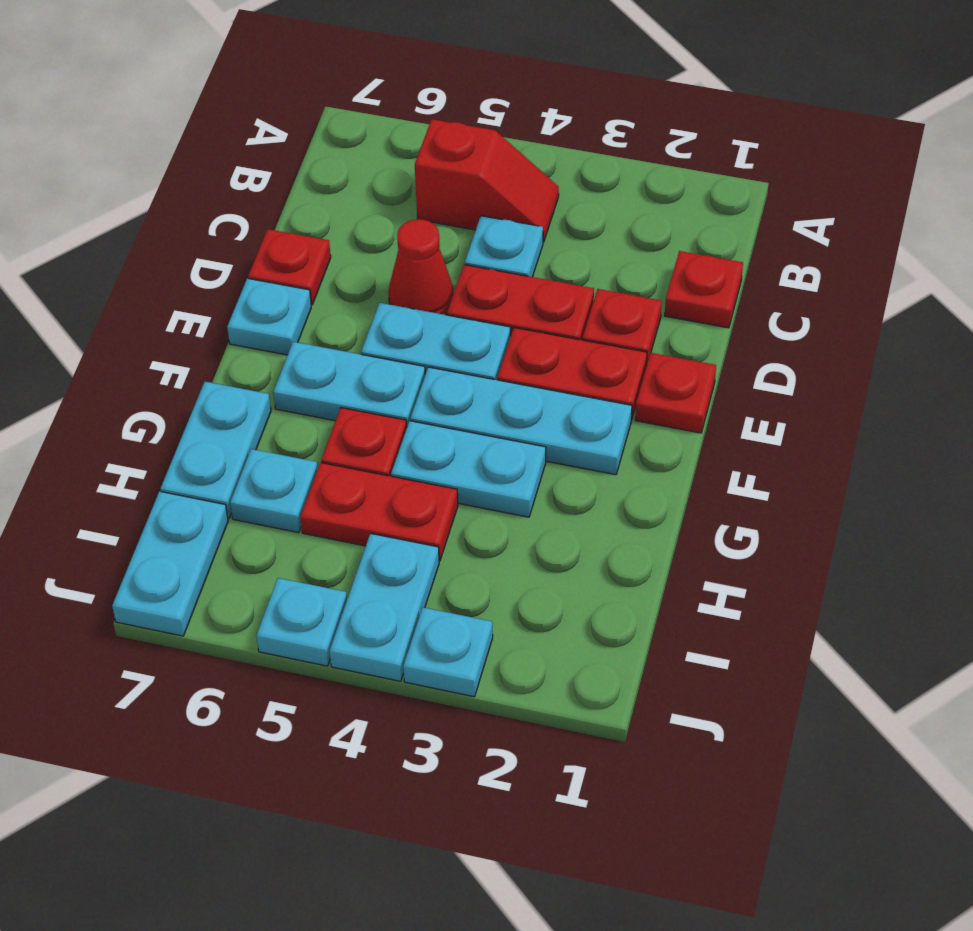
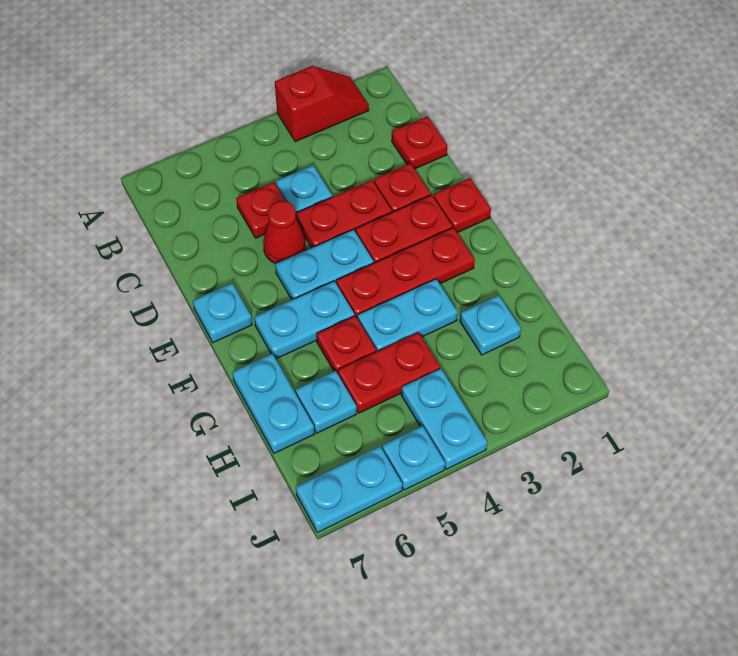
red slope B4:B5 level 1 top 5 -> red slope A2:A3 level 1 top 3
red plate D7 level 1 -> red plate C5 level 1
cyan plate F2:F4 level 1 -> red plate F2:F4 level 1
cyan plate I7:J7 level 1 -> cyan plate J6:J7 level 1
cyan plate J3 level 1 -> cyan plate H2 level 1

